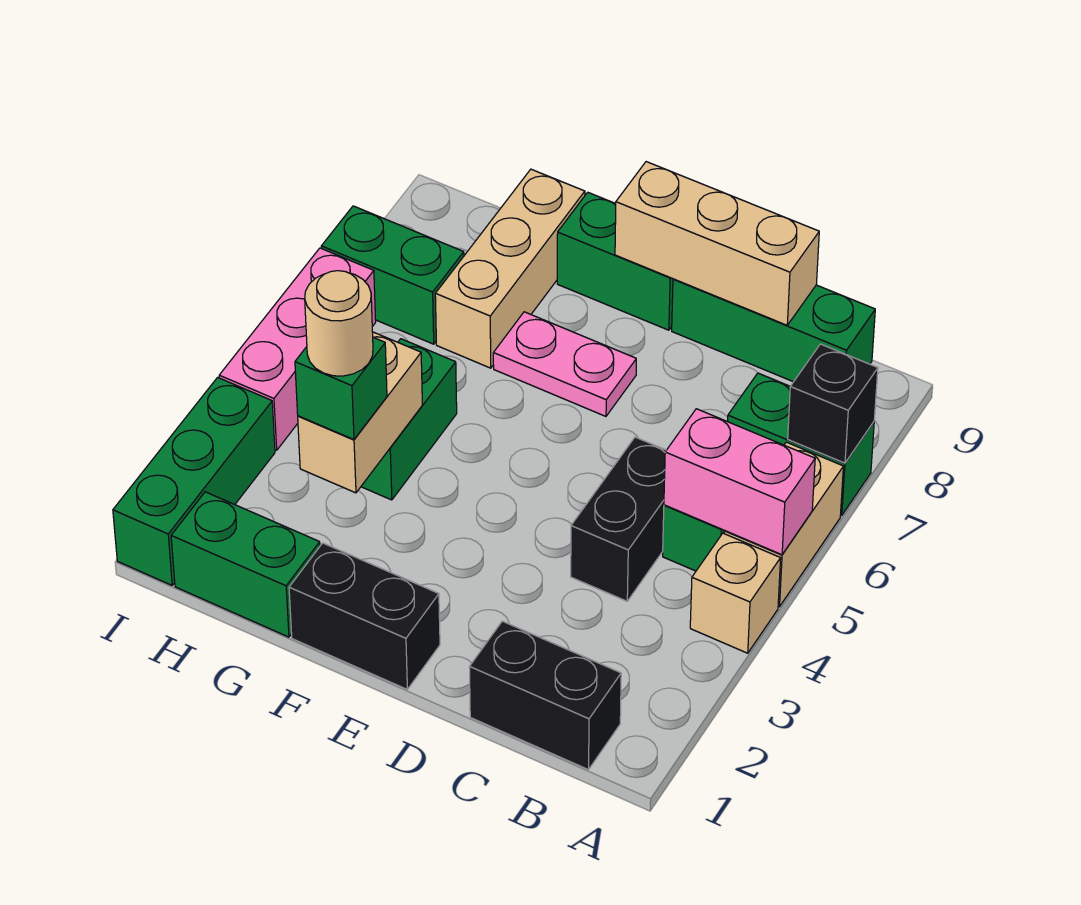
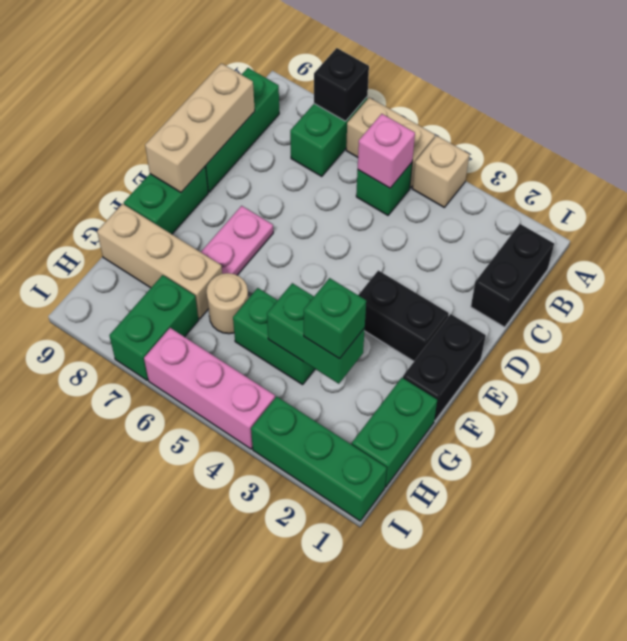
pink brick A5:B5 level 2 -> pink brick B5 level 2
black brick C4:C5 level 1 -> black brick E2:E3 level 1
tan brick G3:G4 level 2 -> green brick G3:G4 level 2
tan round brick G3 level 4 -> tan round brick G6 level 1

